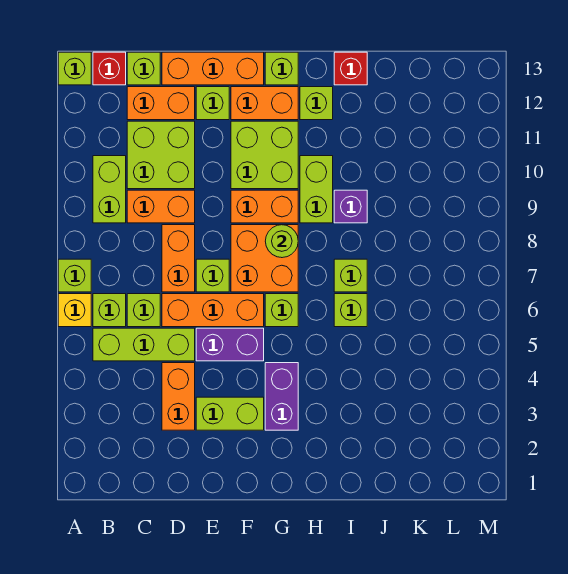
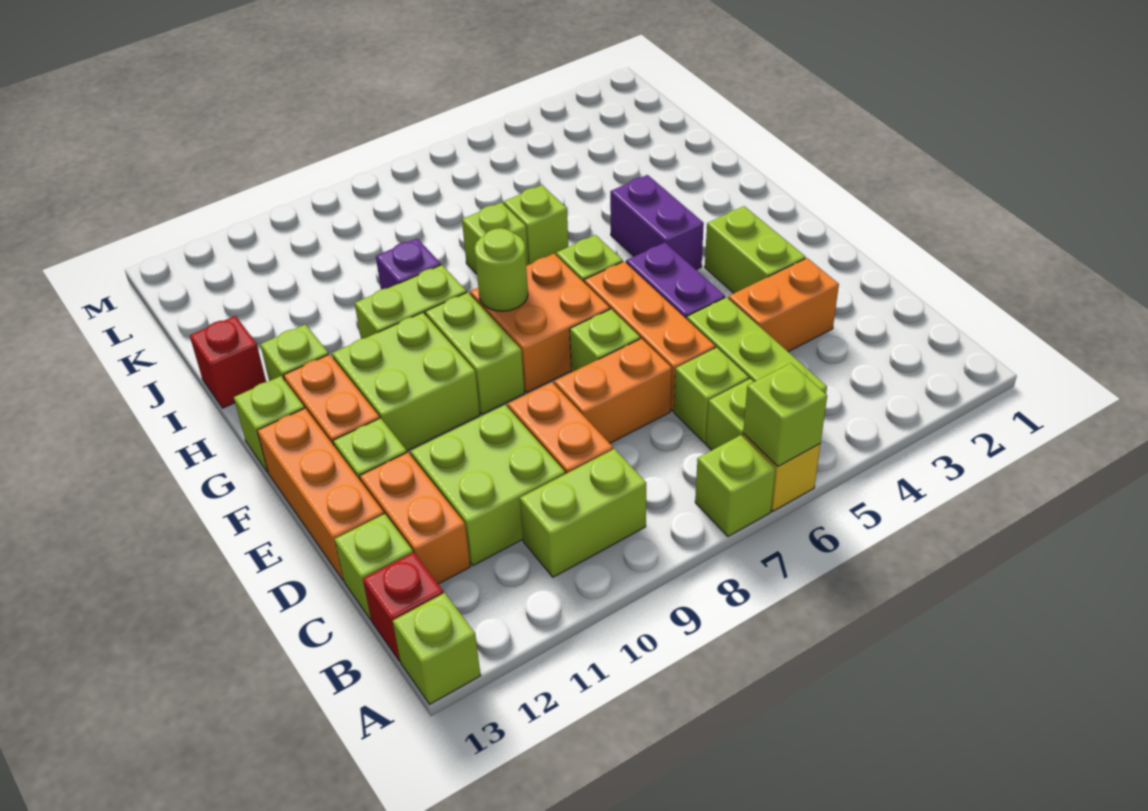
none -> lime brick A6 level 2
orange brick F9:G9 level 1 -> lime brick F9:G9 level 1
purple brick G3:G4 level 1 -> purple brick G4:H4 level 1

